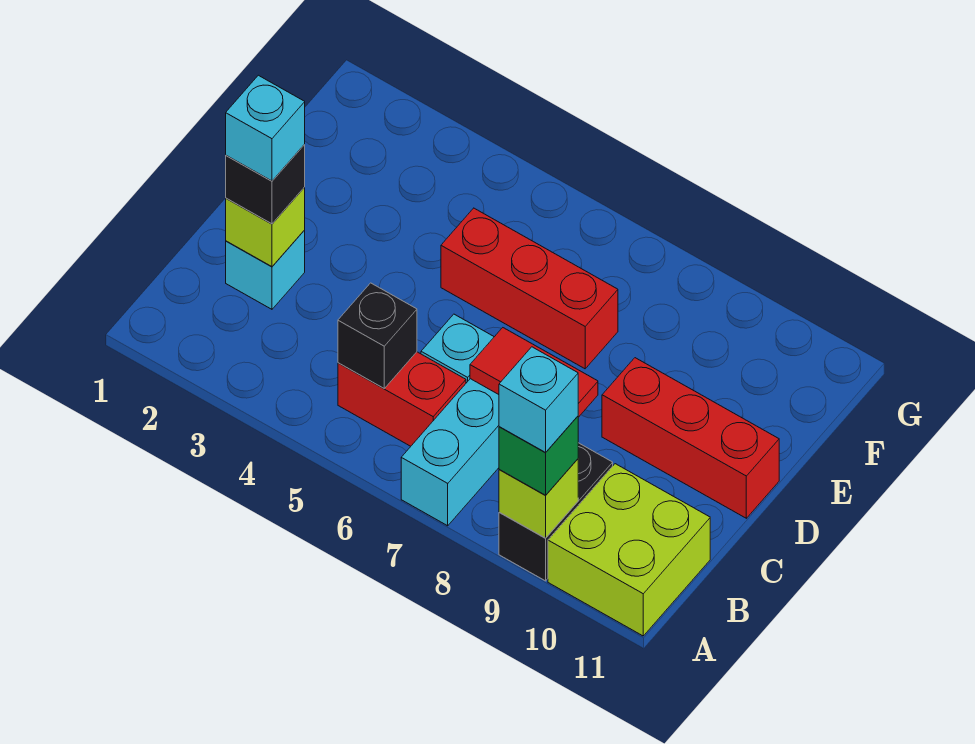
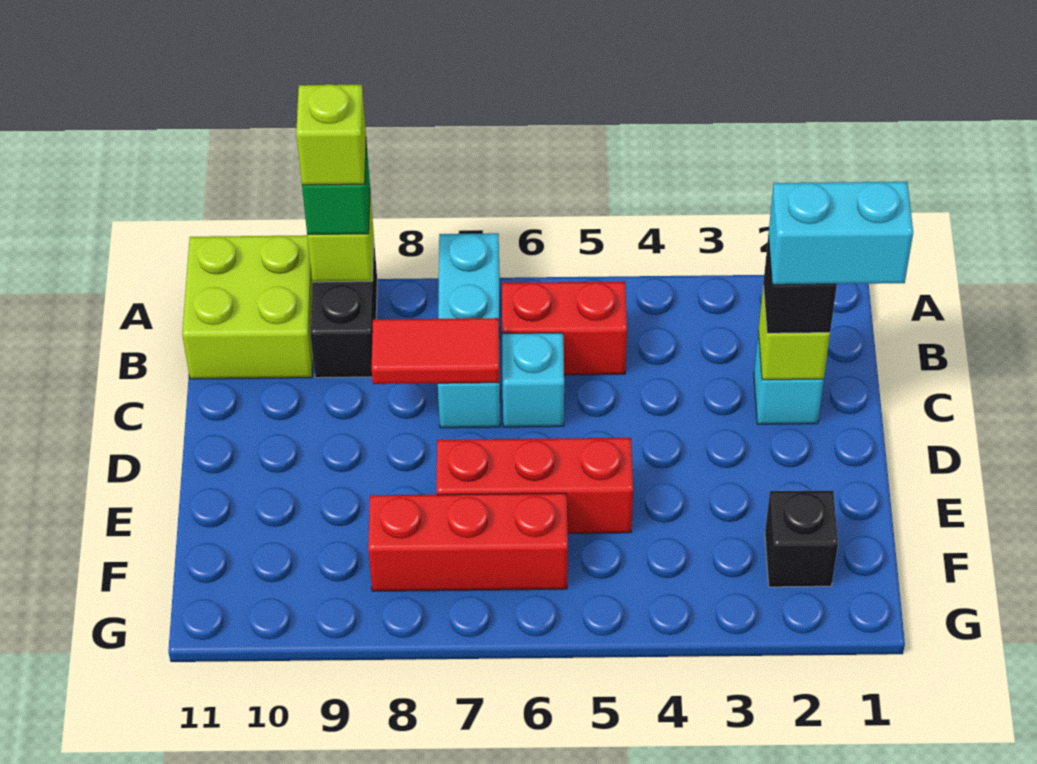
cyan brick A9 level 4 -> lime brick A9 level 4
black brick B5 level 2 -> black brick F2 level 1
cyan brick C2 level 4 -> cyan brick C1:C2 level 4
red brick D9:D11 level 1 -> red brick F6:F8 level 1

